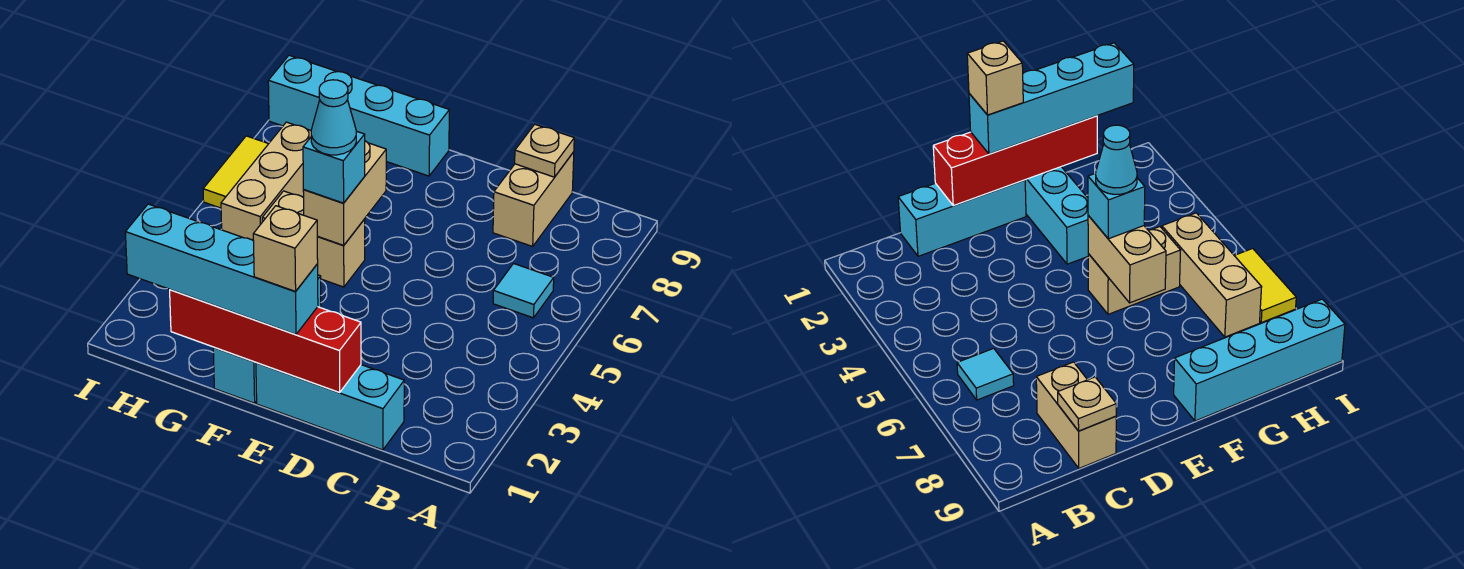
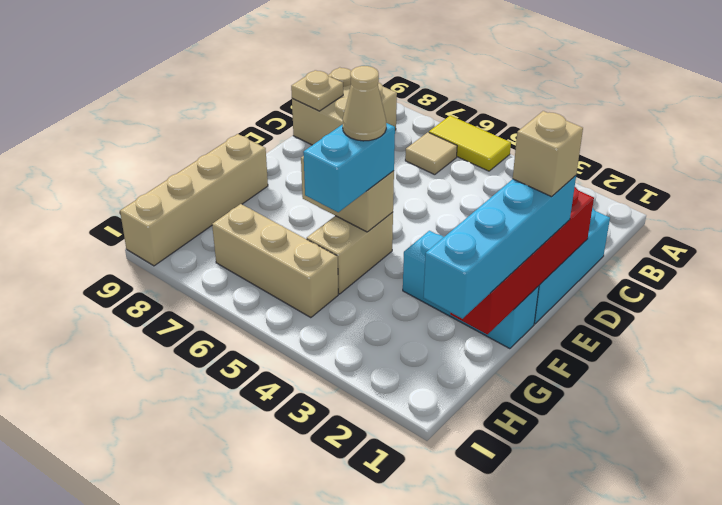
cyan tile B6 level 1 -> tan tile B6 level 1
tan brick C8:C9 level 1 -> tan brick B8:C9 level 1
cyan brick F5 level 3 -> cyan brick F5:G5 level 3
cyan cone F5 level 4 -> tan cone F5 level 4
cyan brick F9:I9 level 1 -> tan brick F9:I9 level 1
yellow tile I6:I7 level 1 -> yellow tile A5:A6 level 1

